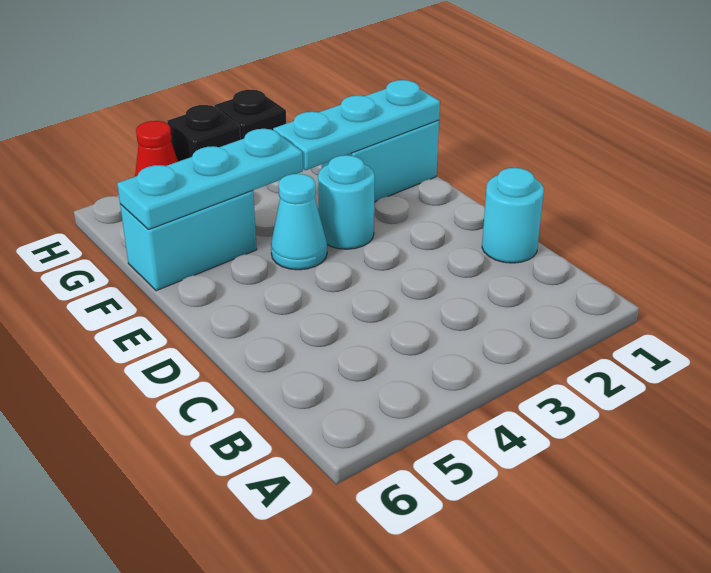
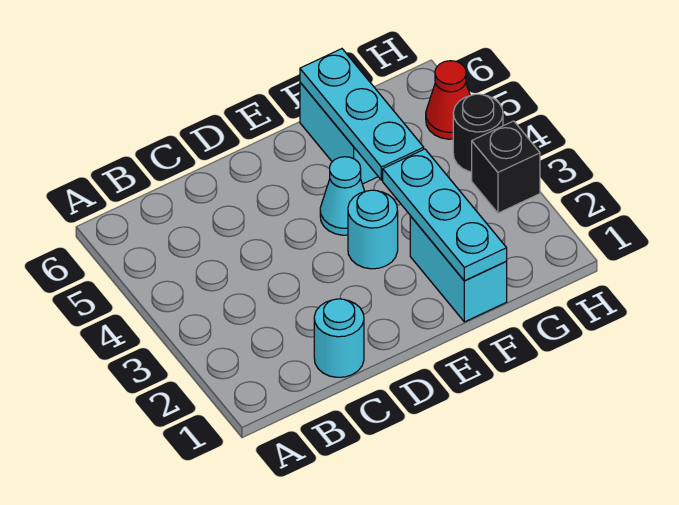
black brick H4 level 1 -> black round brick H4 level 1

